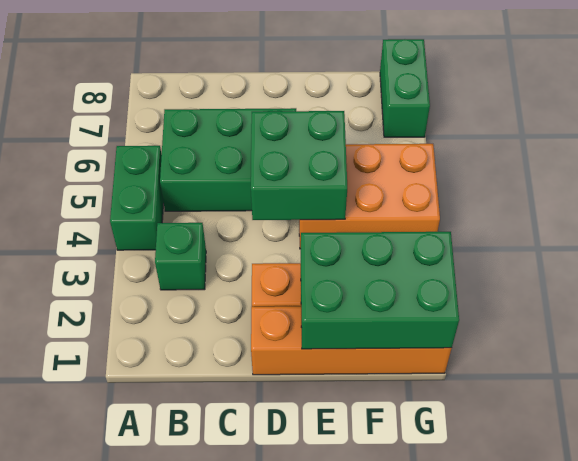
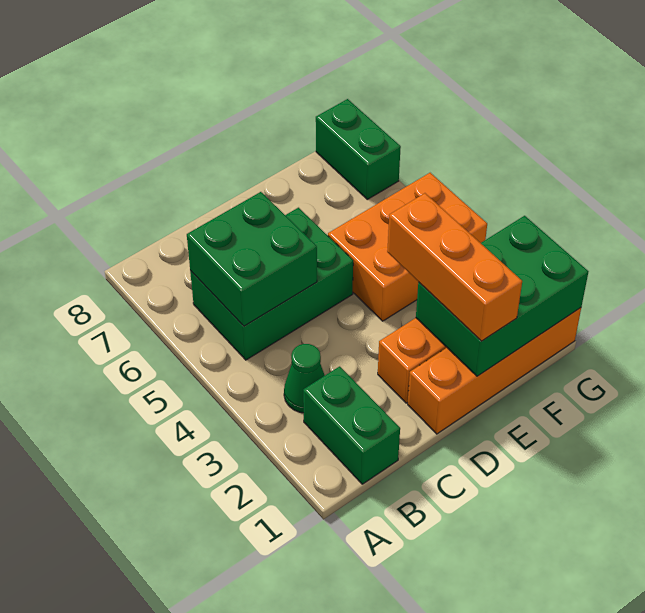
green brick A4:A5 level 1 -> green brick B1:B2 level 1
green brick B3 level 1 -> green cone B3 level 1
green brick D4:E5 level 2 -> green brick B5:C6 level 2
none -> orange brick E1:E3 level 3

